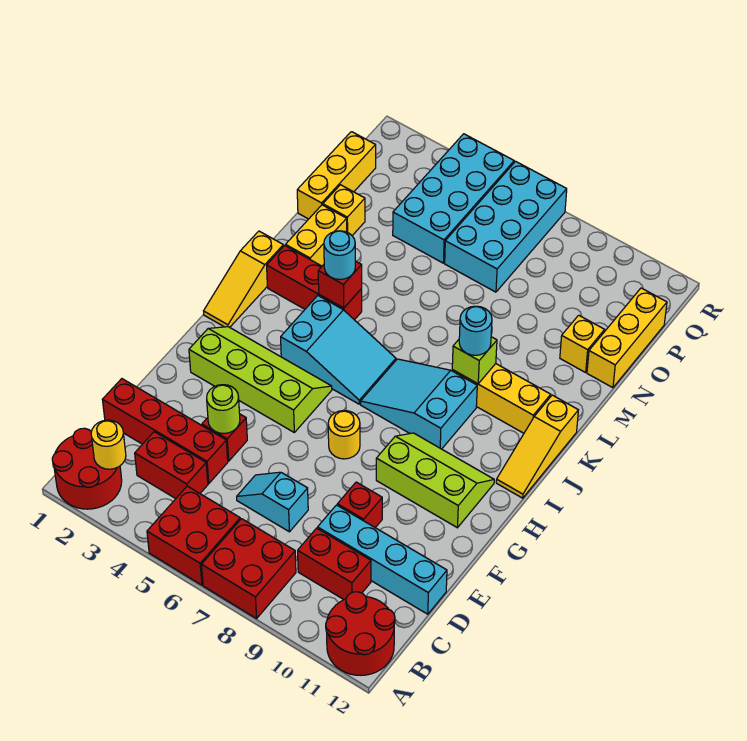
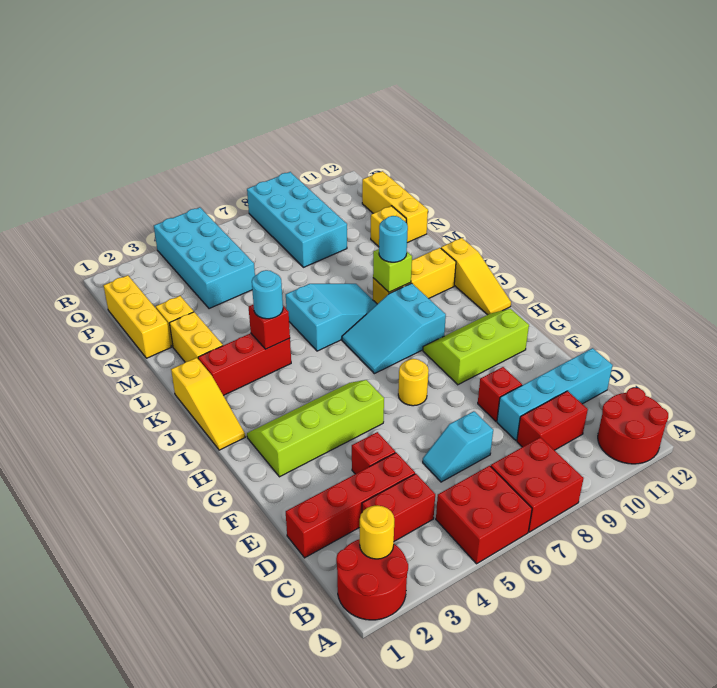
lime round brick E4 level 2 -> none
cyan slope I4:J6 level 1 top 4 -> cyan slope K6:L8 level 1 top 6
cyan brick O6:R7 level 1 -> cyan brick O8:R9 level 1

